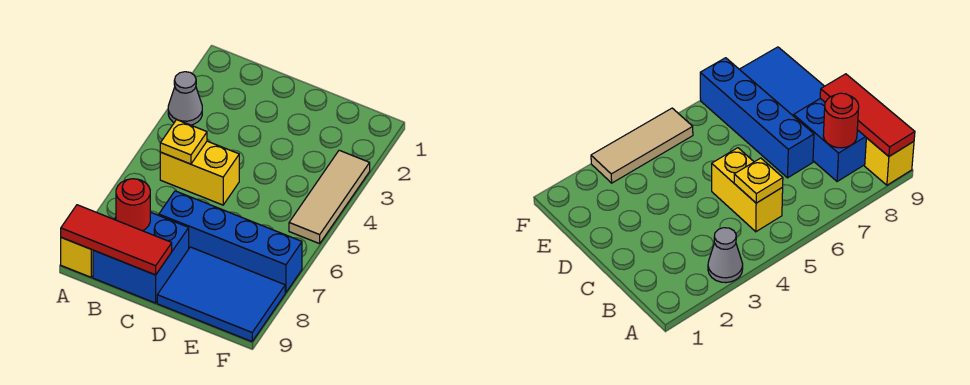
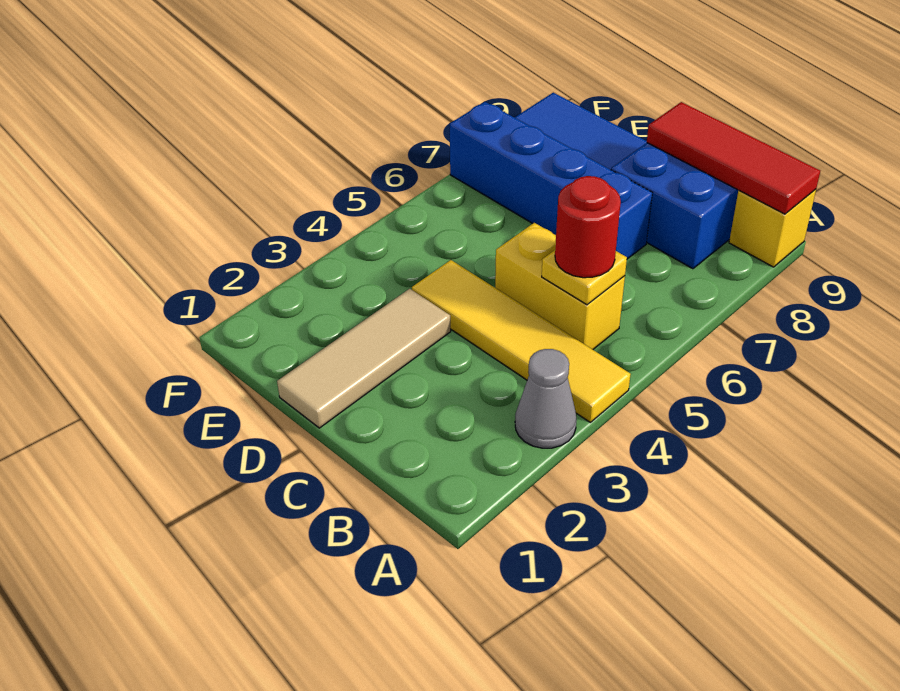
none -> yellow tile A4:D4 level 1
red round brick B8 level 2 -> red round brick B5 level 3
tan tile F3:F5 level 1 -> tan tile D1:D3 level 1

